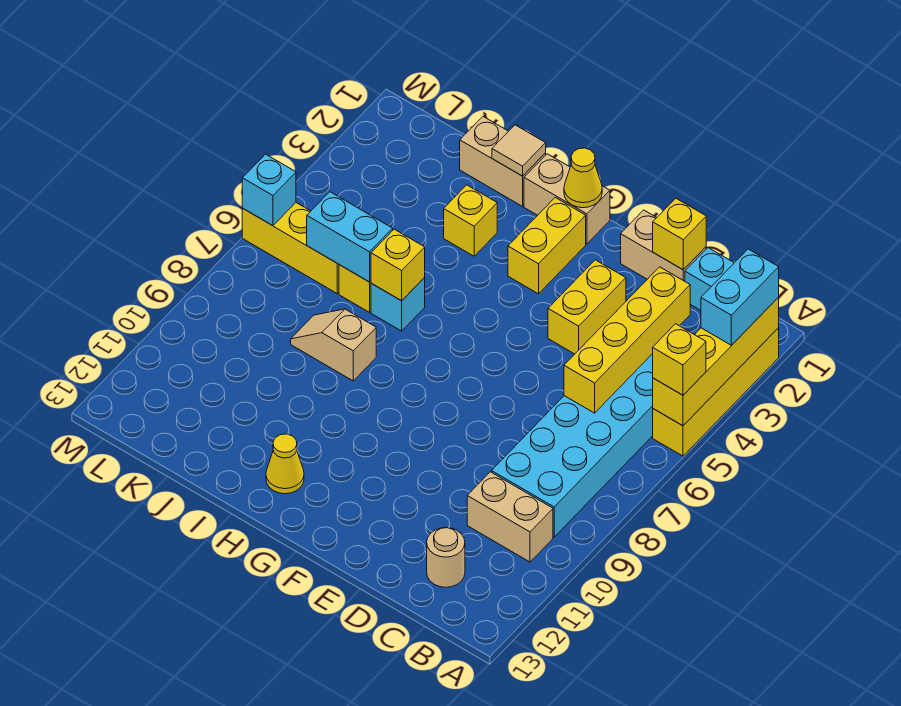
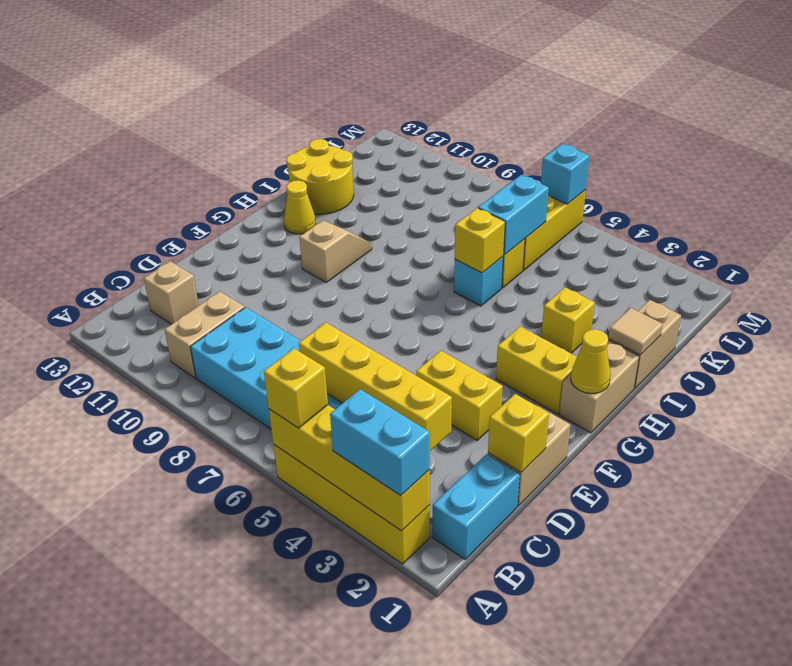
tan round brick C12 level 1 -> tan brick C12 level 1
tan slope I8:J8 level 1 top I -> tan slope G10:H10 level 1 top G
none -> yellow round brick I12:J13 level 1

